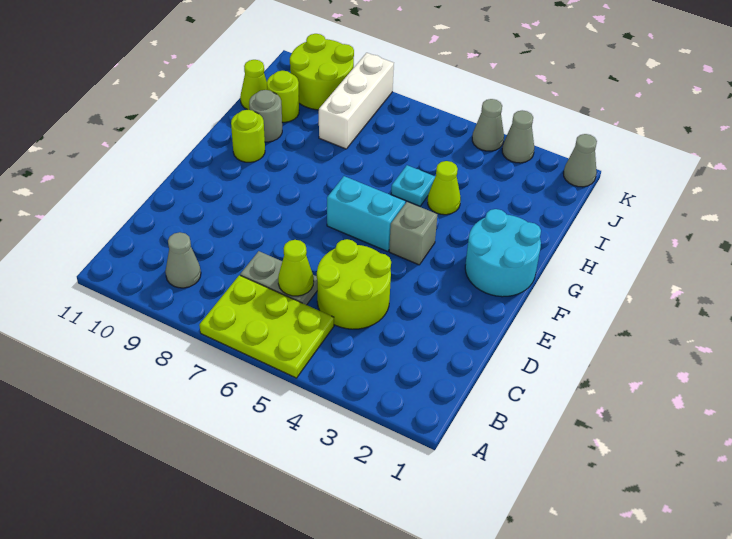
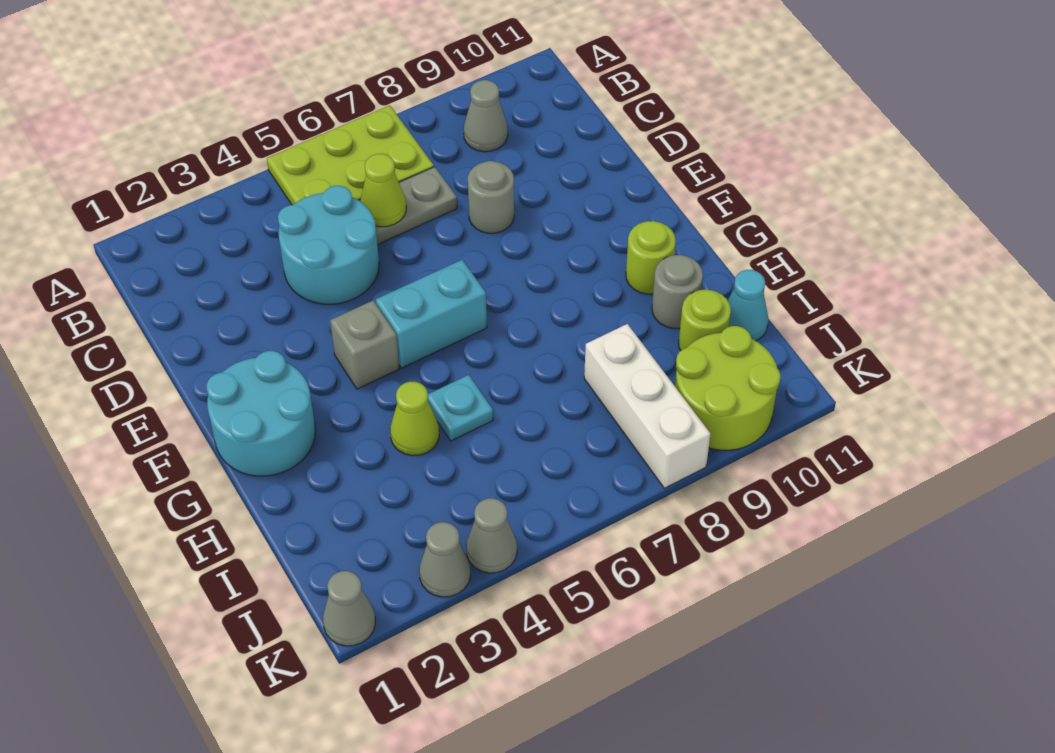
lime round brick C4:D5 level 1 -> cyan round brick C4:D5 level 1
none -> grey round brick D8 level 1
lime cone I11 level 1 -> cyan cone I11 level 1

